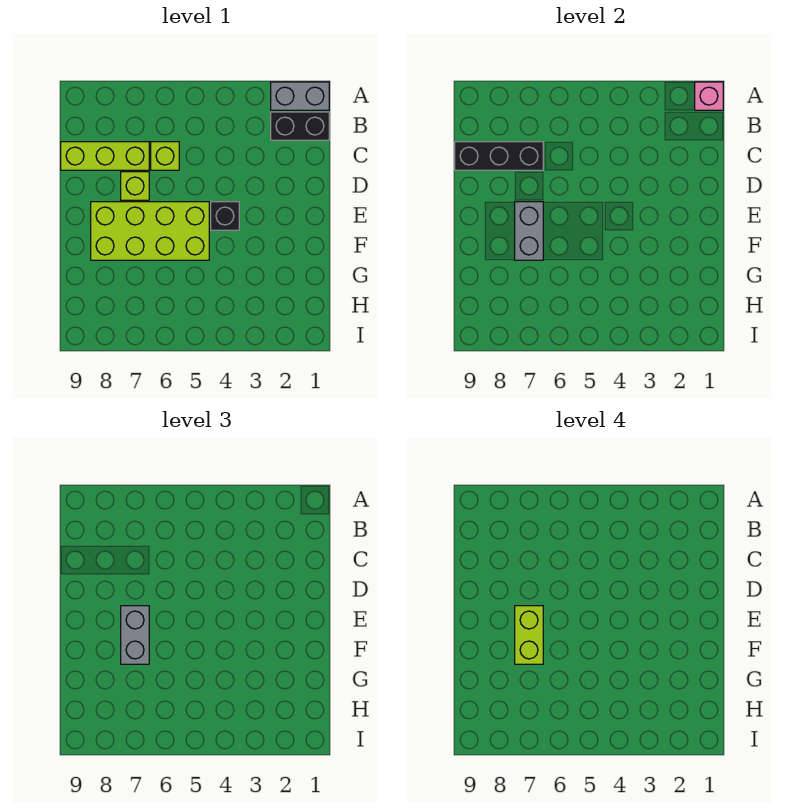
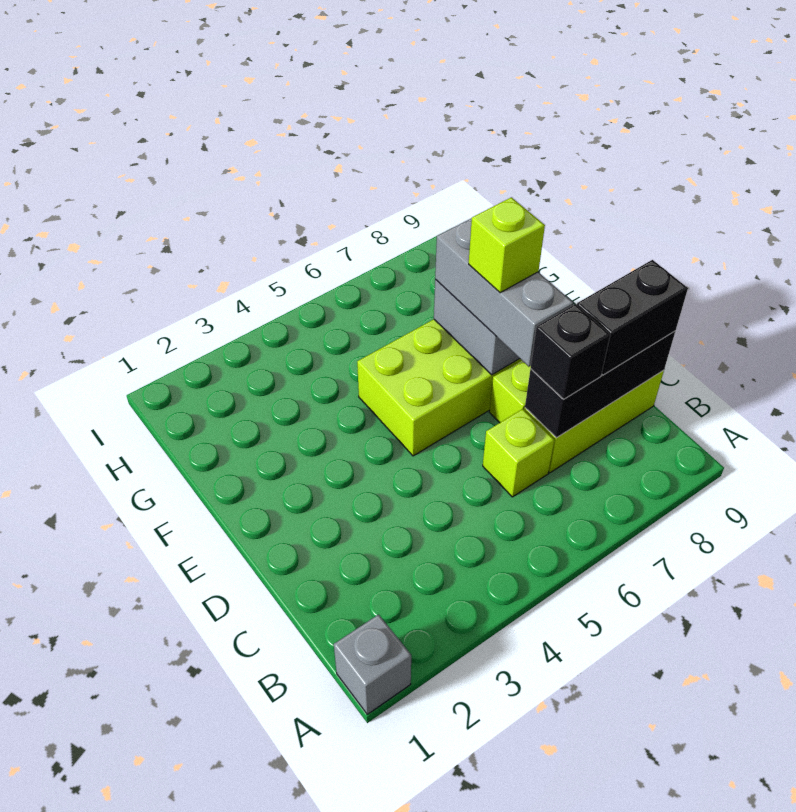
grey brick A1:A2 level 1 -> grey brick A1 level 1
pink brick A1 level 2 -> none
black brick B1:B2 level 1 -> black brick C8:C9 level 3
black brick E4 level 1 -> black brick C7 level 3
grey brick E7:F7 level 3 -> grey brick D7:F7 level 3
lime brick E7:F7 level 4 -> lime brick E7 level 4

